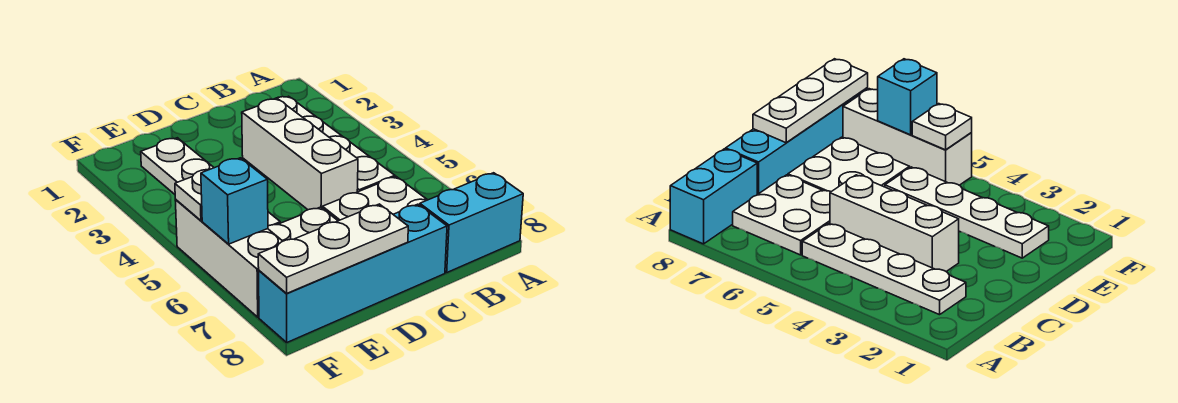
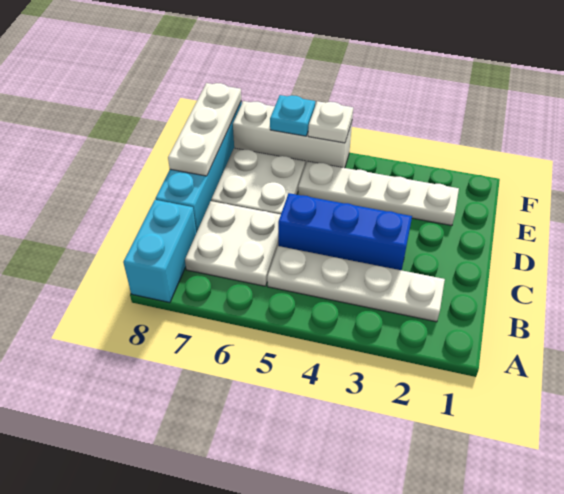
white brick C3:C5 level 1 -> blue brick C3:C5 level 1
cyan brick F6 level 2 -> cyan plate F6 level 2

